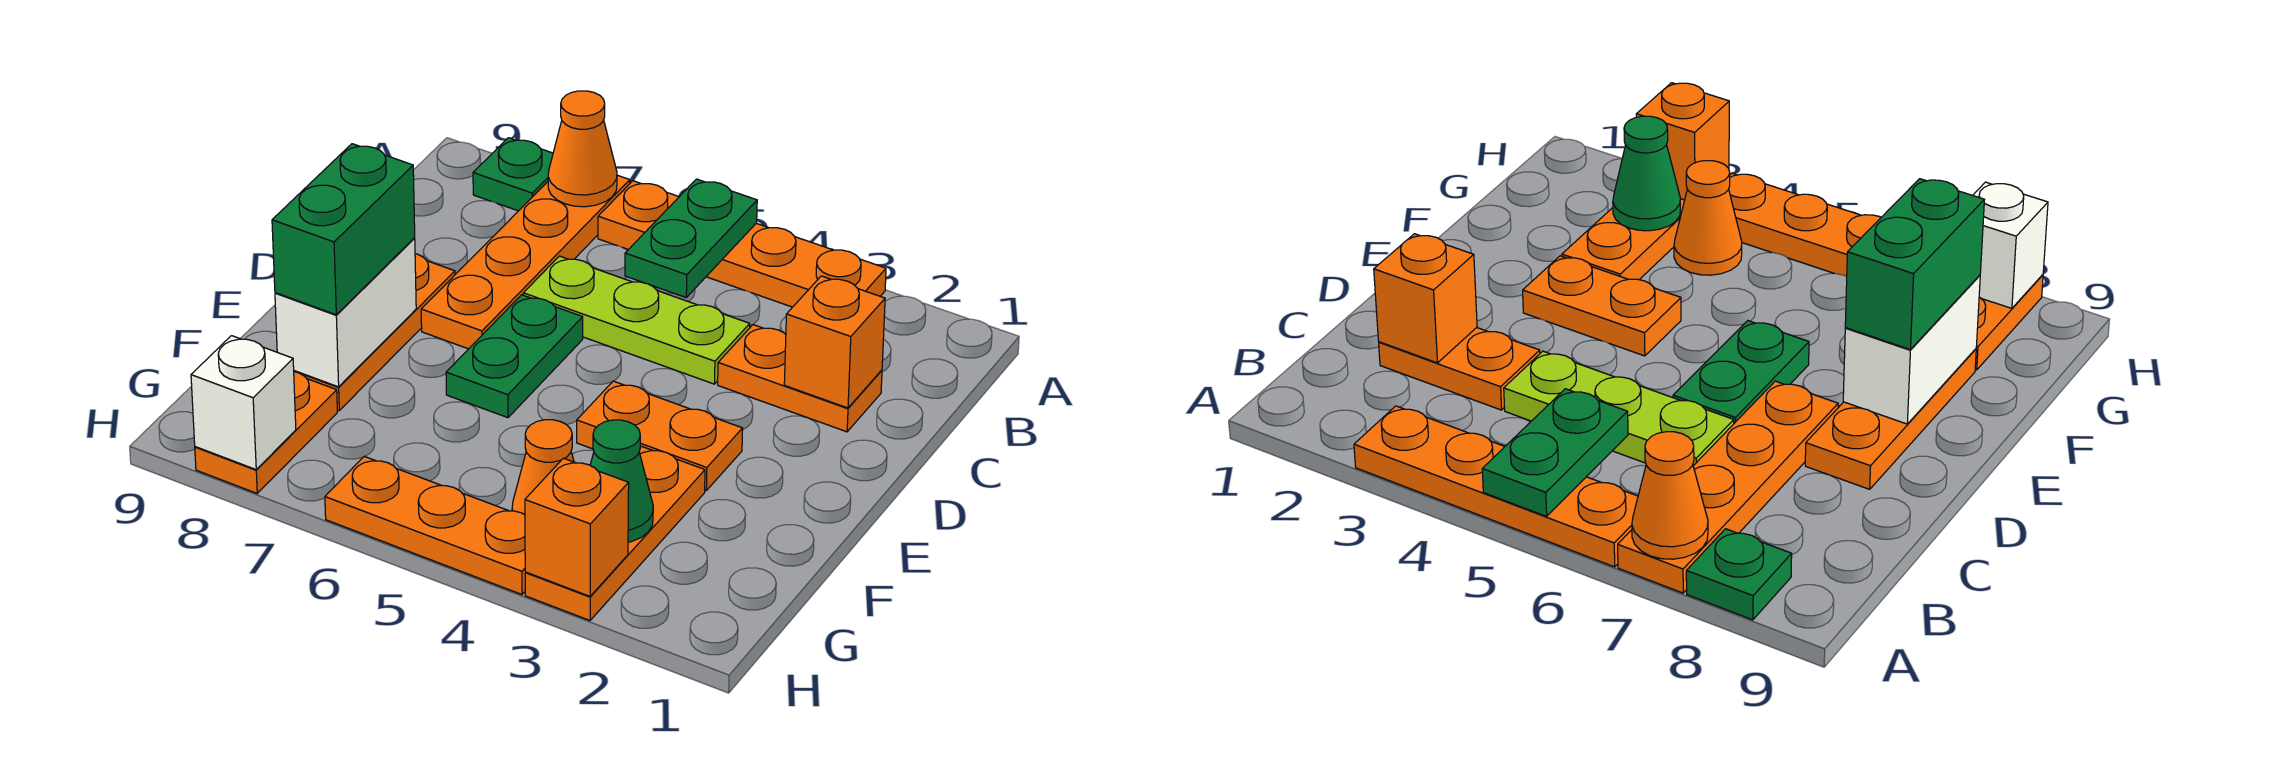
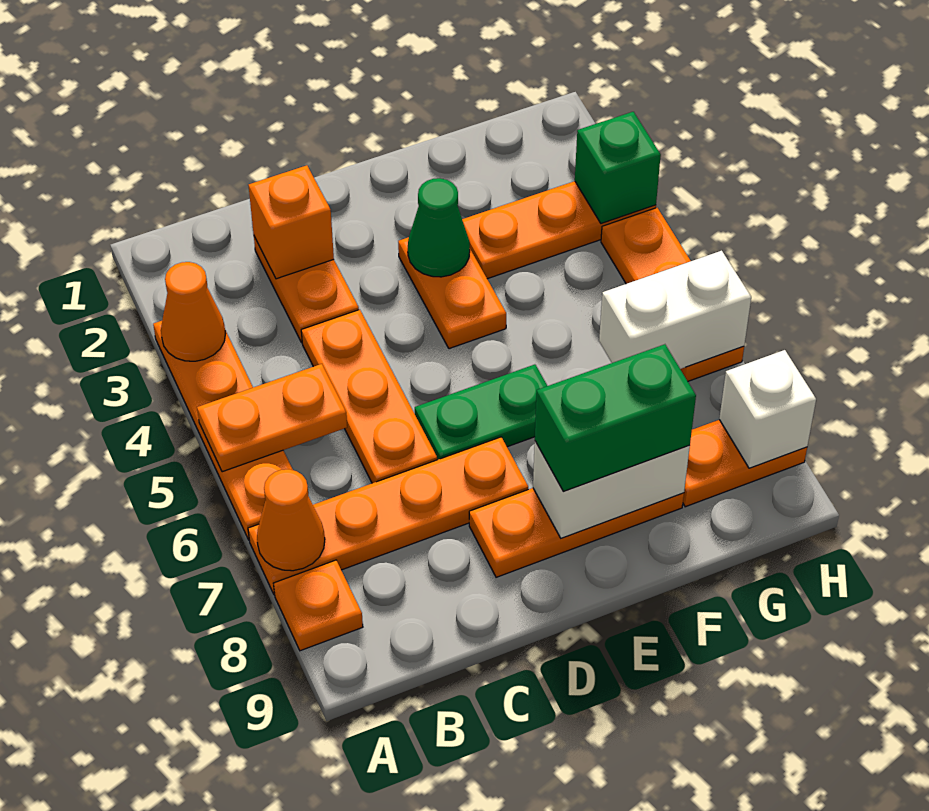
green plate A5:B5 level 2 -> orange plate A5:B5 level 2
green plate A8 level 1 -> orange plate A8 level 1
lime plate C4:C6 level 1 -> orange plate C4:C6 level 1
green cone G3 level 2 -> green cone E3 level 2
orange cone G4 level 1 -> orange cone A3 level 2
none -> white brick G6:H6 level 2
orange brick H3 level 2 -> green brick H3 level 2

